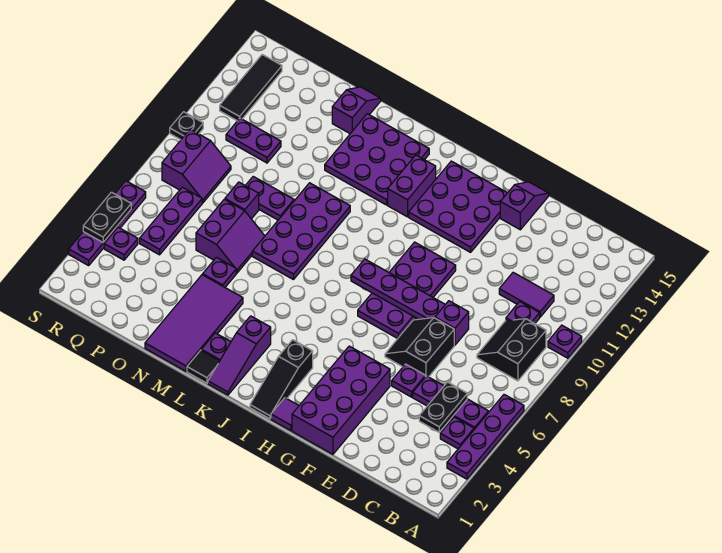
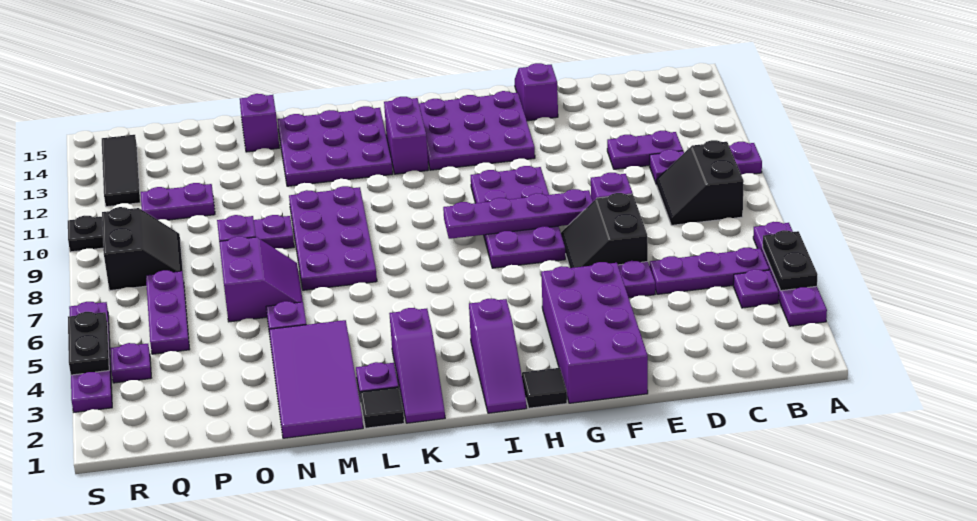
black plate C4:C5 level 2 -> black plate A4:A5 level 2
purple tile C11:D11 level 1 -> purple plate C11:D11 level 1
purple tile H1 level 1 -> black tile H1 level 1
black slope I1:I3 level 1 top 3 -> purple slope I1:I3 level 1 top 3
purple slope Q8:R9 level 1 top R -> black slope Q8:R9 level 1 top R

